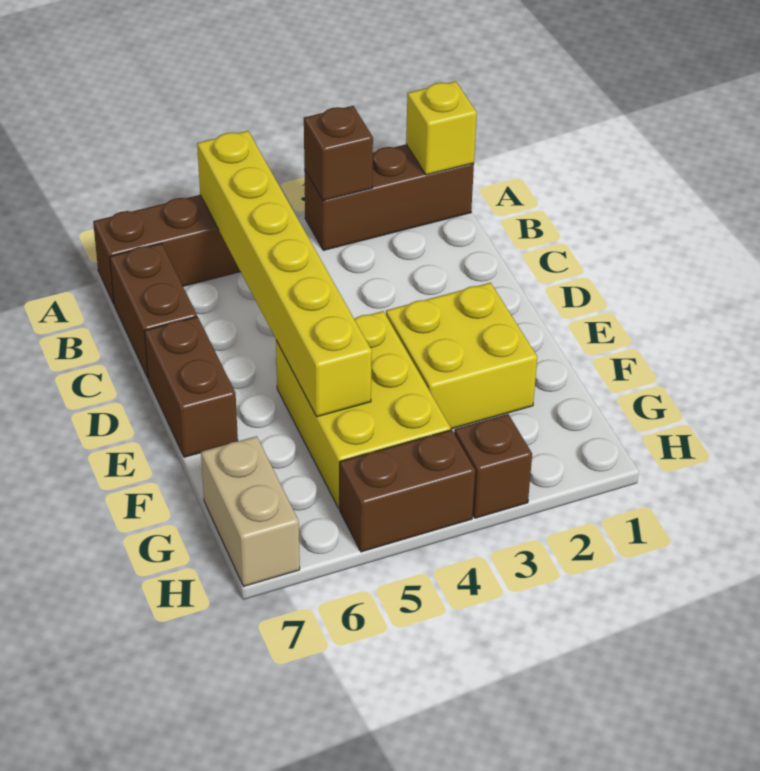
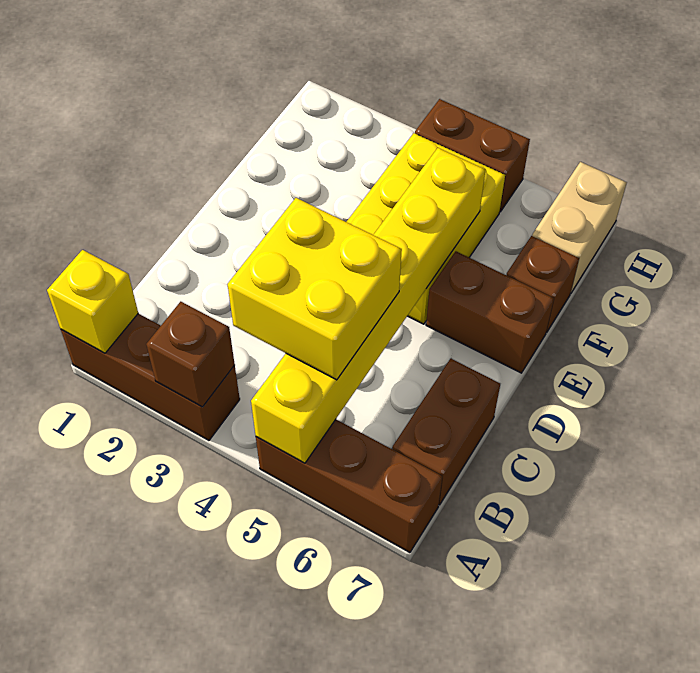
brown brick D7:E7 level 1 -> brown brick E6:E7 level 1
yellow brick E2:F3 level 1 -> yellow brick B4:C5 level 3
brown brick H3 level 1 -> brown brick F7 level 1

